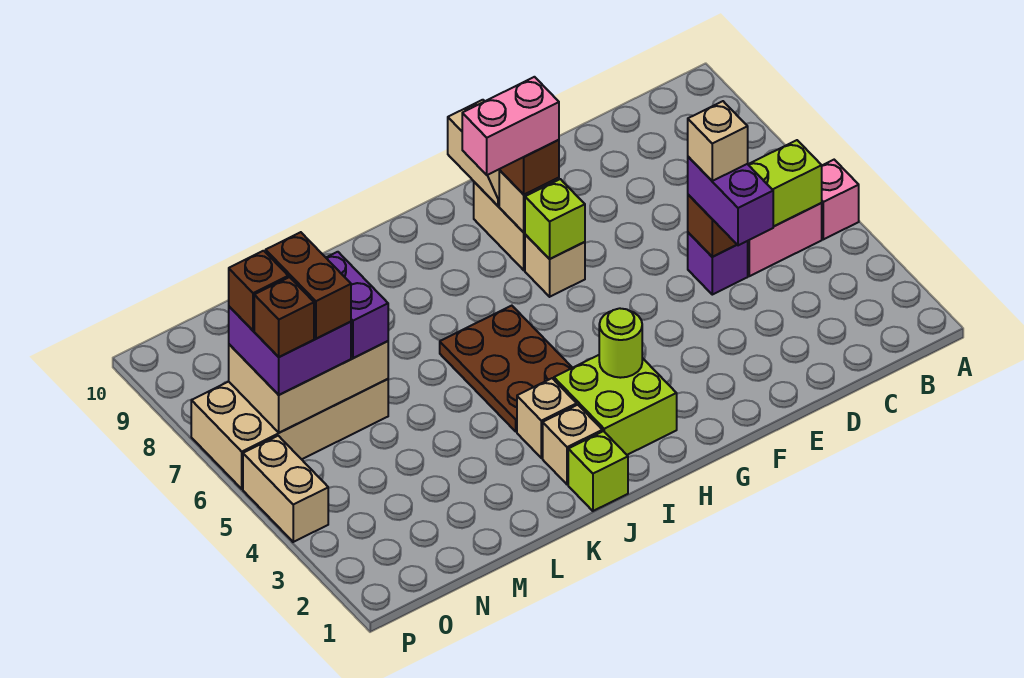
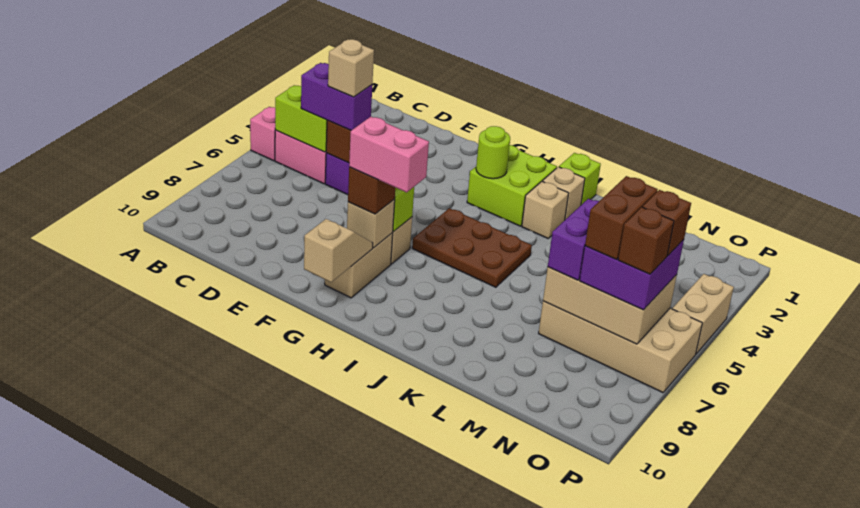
purple brick D4:D5 level 3 -> purple brick C5:D5 level 3
brown plate I4:J6 level 1 -> brown plate H5:J6 level 1

